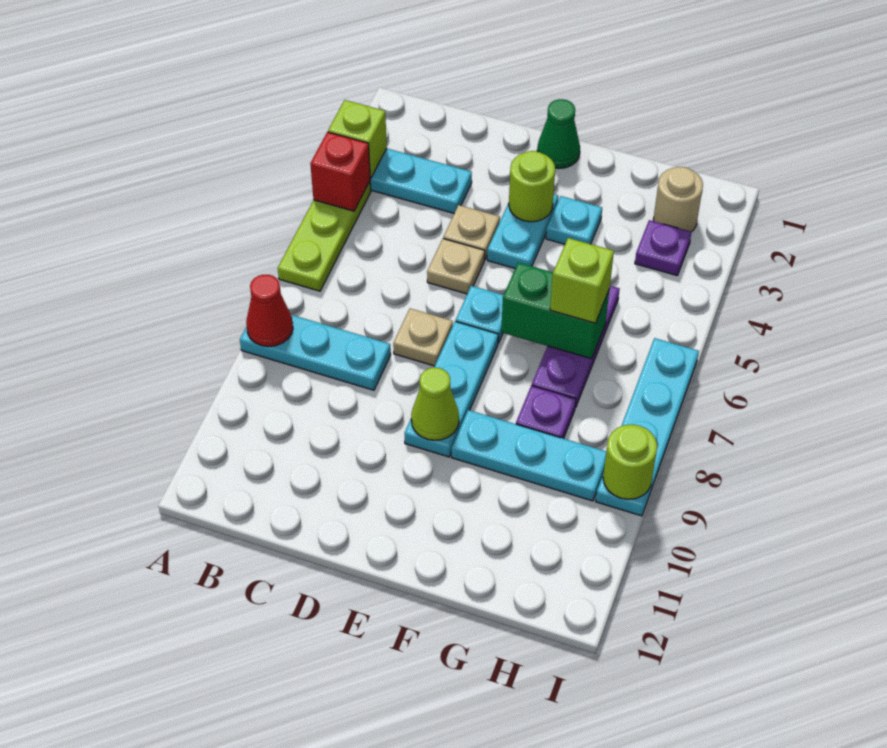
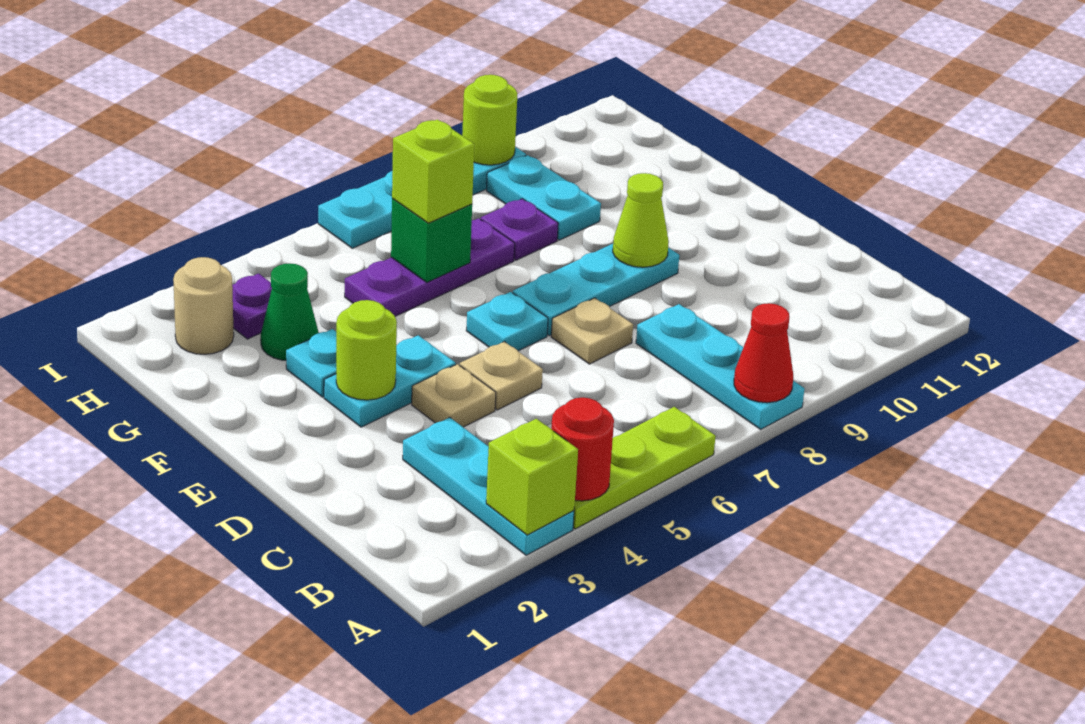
red brick A4 level 2 -> red round brick A4 level 2
green cone E1 level 1 -> green cone G3 level 1
green brick F6:G6 level 2 -> green brick G6 level 2
cyan plate F9:H9 level 1 -> cyan plate G9:H9 level 1

